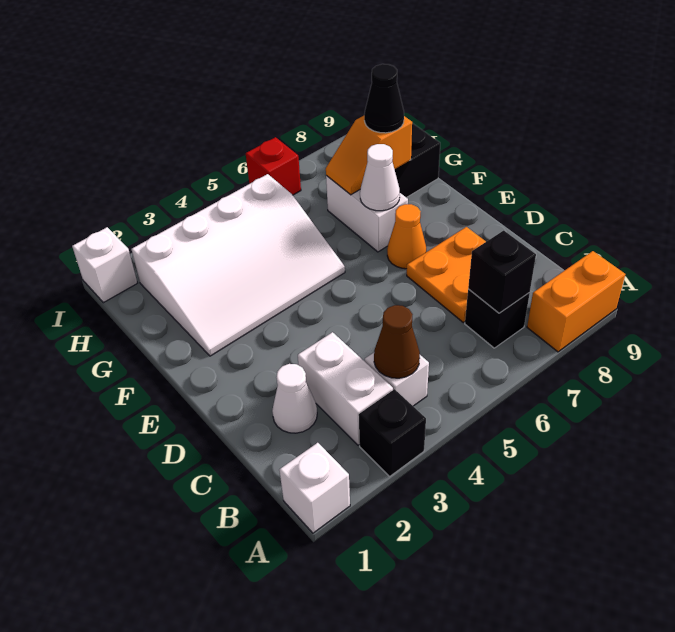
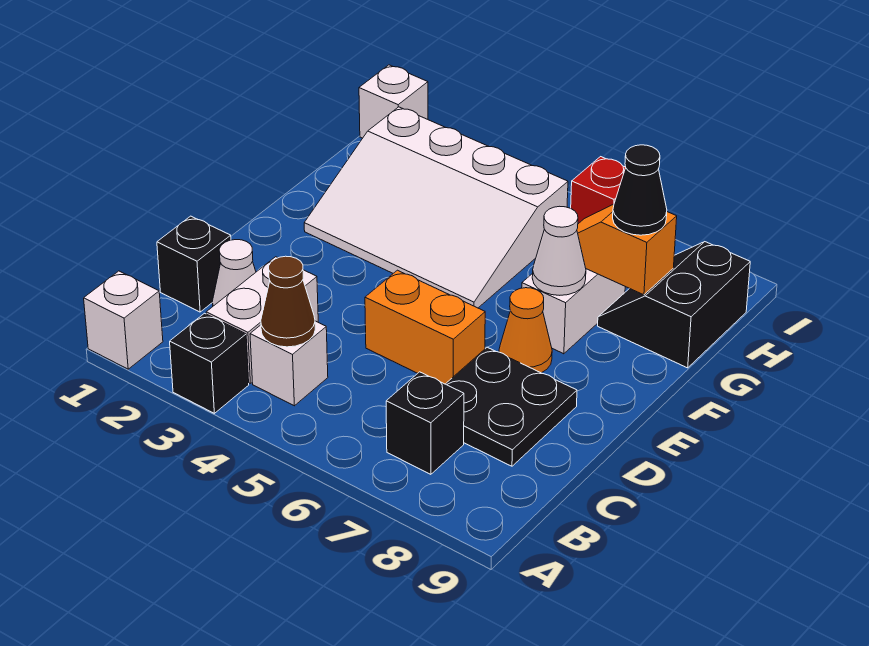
orange brick A8:A9 level 1 -> orange brick D5:D6 level 1
black brick B7 level 2 -> black brick C1 level 1
orange plate C7:D8 level 1 -> black plate C7:D8 level 1

